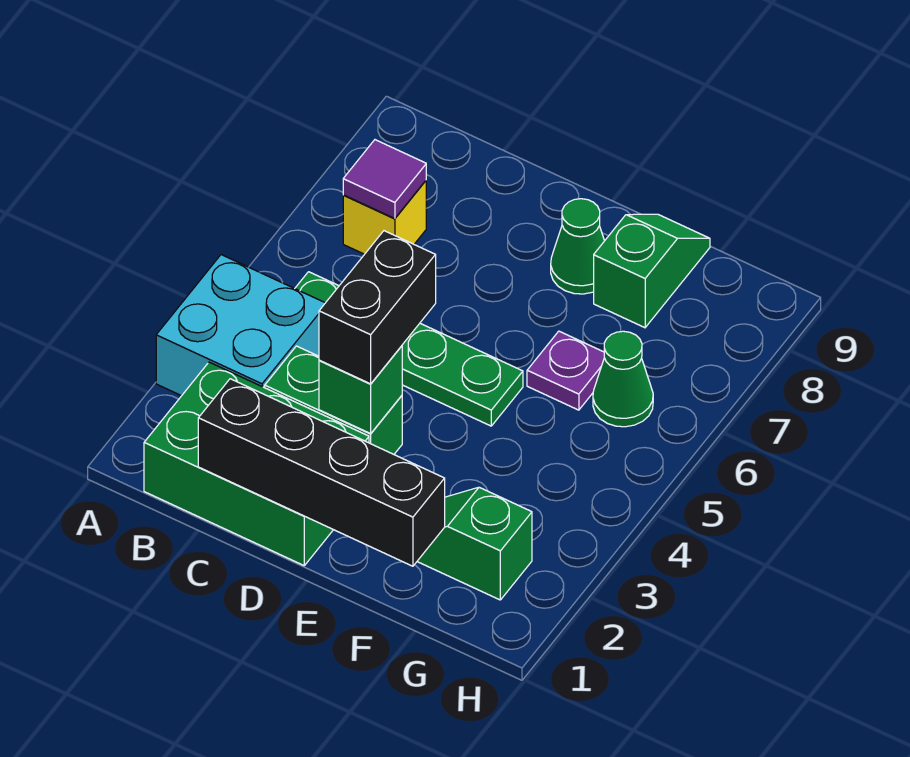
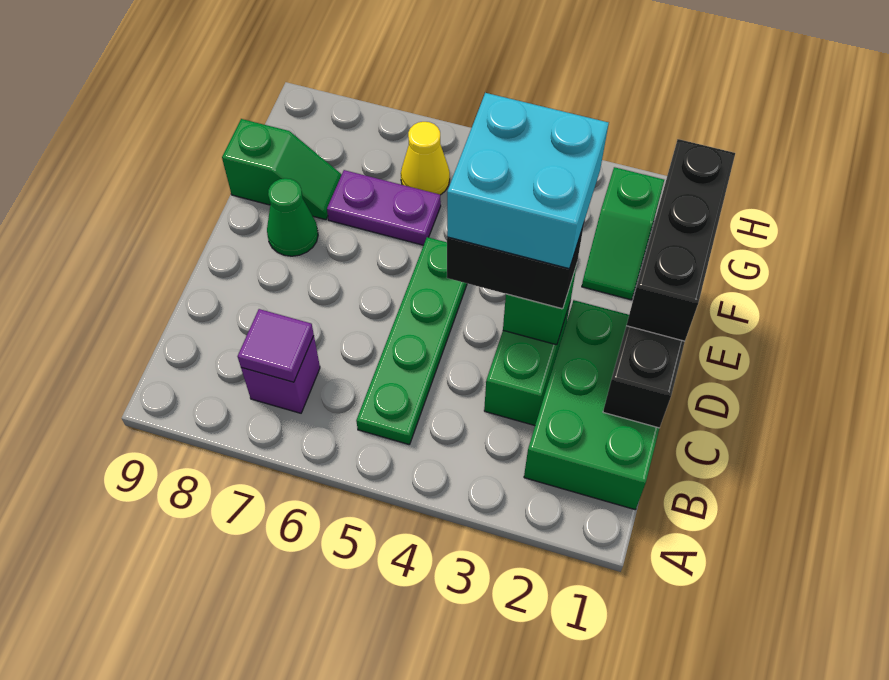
cyan brick A3:B4 level 1 -> cyan brick D3:E4 level 4
yellow brick B7 level 1 -> purple brick B7 level 1
none -> black brick D1:F1 level 3
purple plate F6 level 1 -> purple plate F6:F7 level 1
green slope F8:F9 level 1 top 8 -> green slope F8:F9 level 1 top 9
green cone G6 level 1 -> yellow cone G6 level 1

